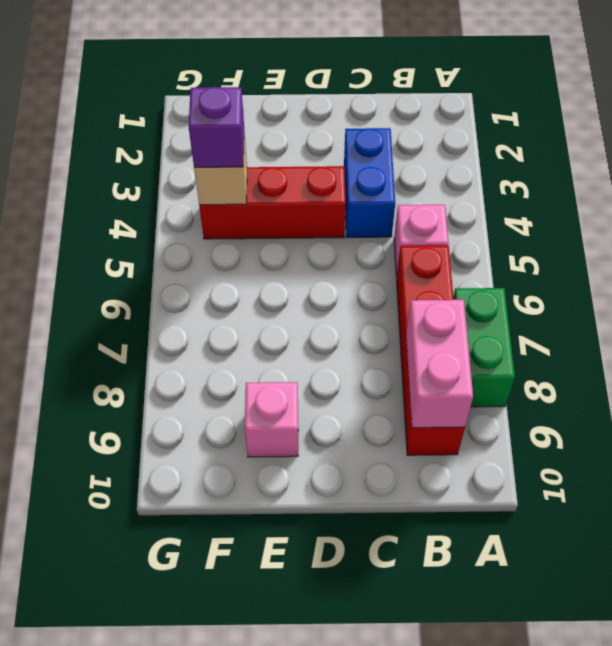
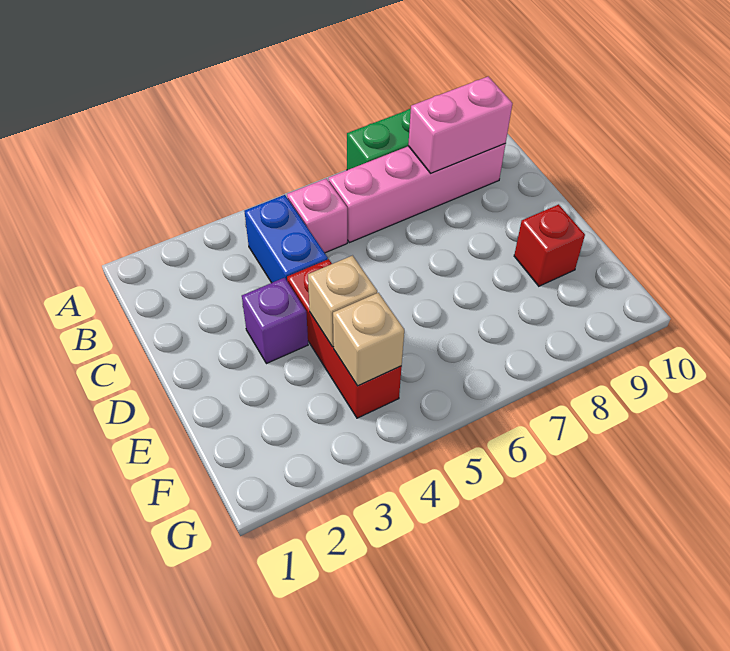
red brick B6:B9 level 1 -> pink brick B6:B9 level 1
blue brick C3:C4 level 1 -> blue brick B4:C4 level 1
none -> tan brick E4 level 2
pink brick E9 level 1 -> red brick E9 level 1
purple brick F4 level 3 -> purple brick D3 level 1

